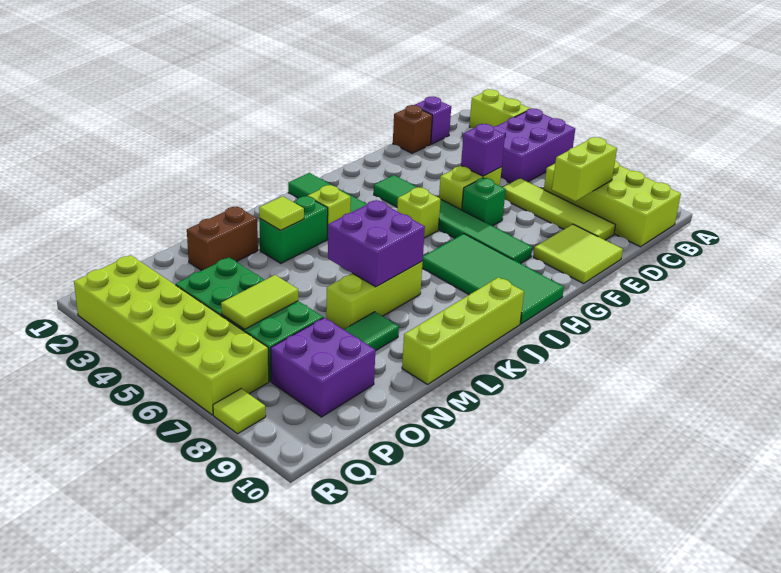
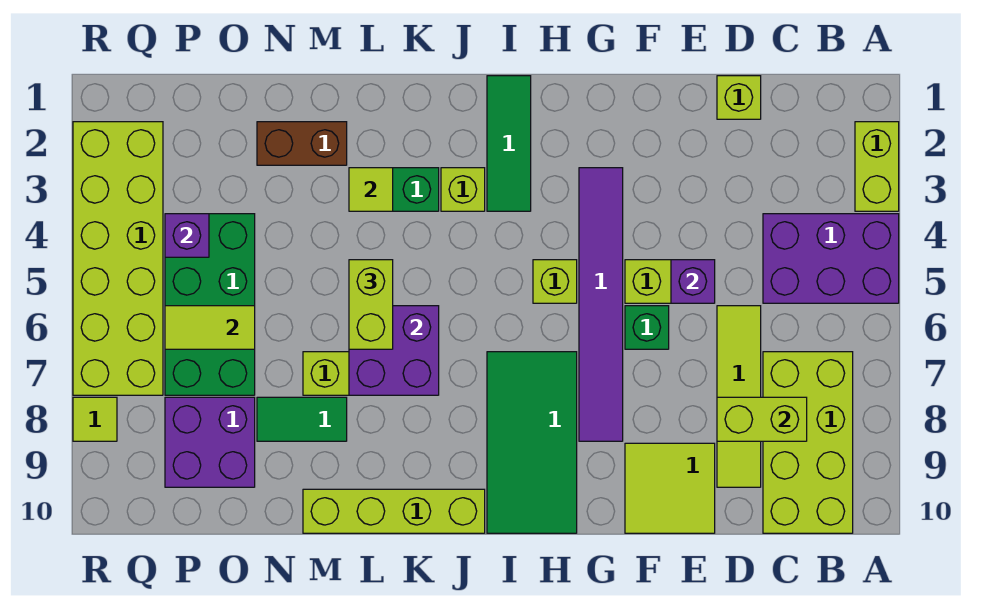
purple brick C1 level 1 -> purple brick P4 level 2
brown brick D1 level 1 -> lime brick D1 level 1
green tile G3:G8 level 1 -> purple tile G3:G8 level 1
none -> lime brick L5:L6 level 3

